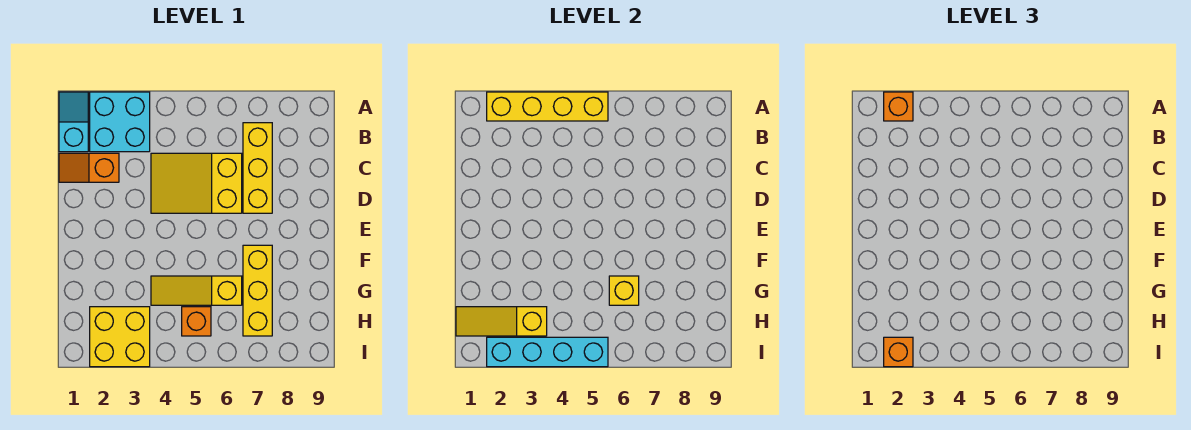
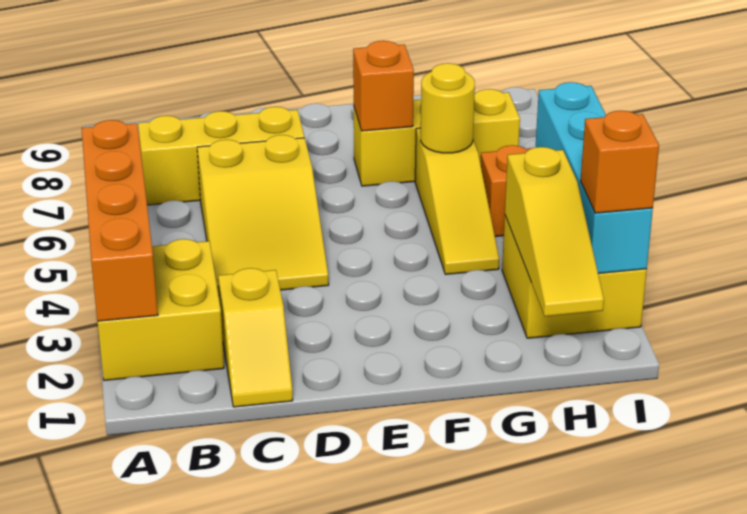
cyan slope A1:B1 level 1 top B -> none
cyan brick A2:B3 level 1 -> yellow brick A2:B3 level 1
yellow brick A2:A5 level 2 -> orange brick A2:A5 level 2
orange brick A2 level 3 -> orange brick F7 level 2
orange slope C1:C2 level 1 top 2 -> yellow slope C1:C2 level 1 top 2
yellow brick G6 level 2 -> yellow round brick G6 level 2

